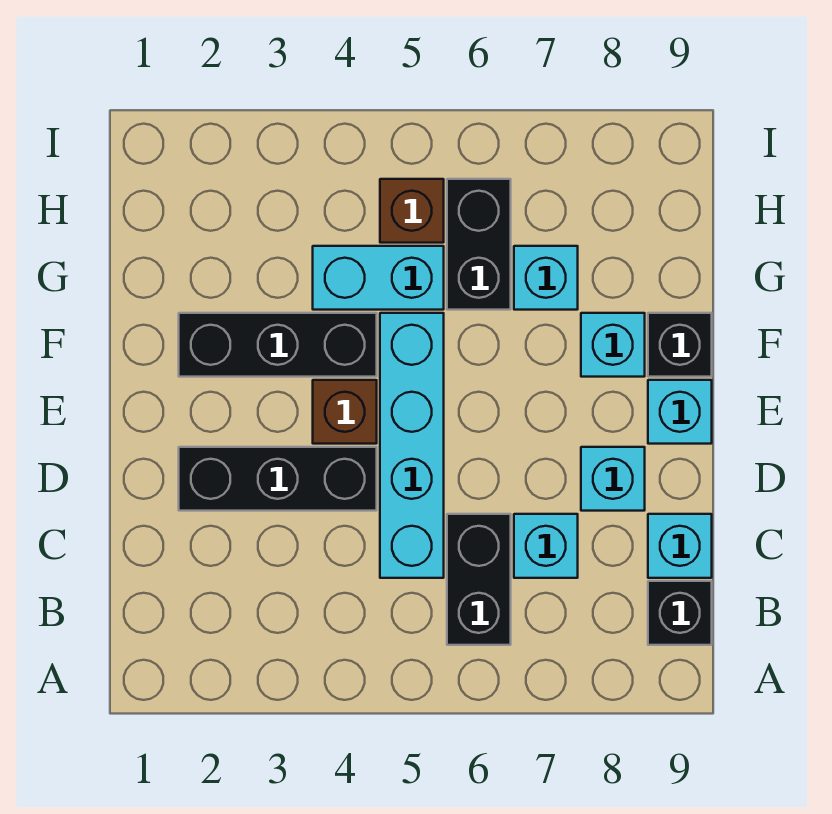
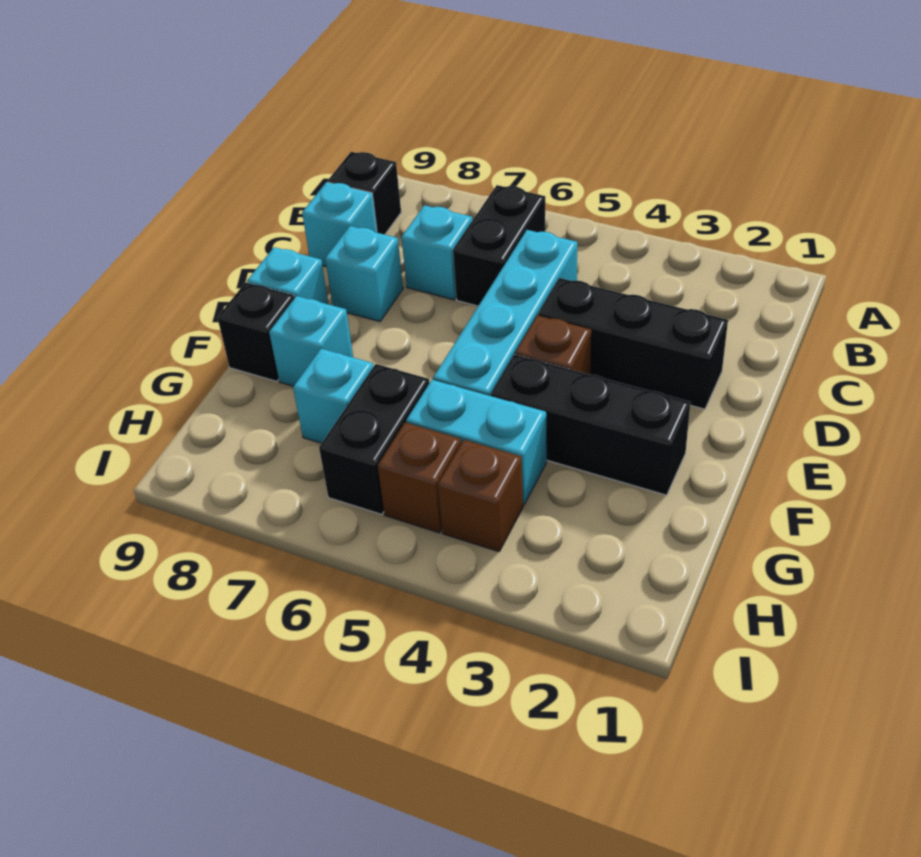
none -> brown brick H4 level 1

